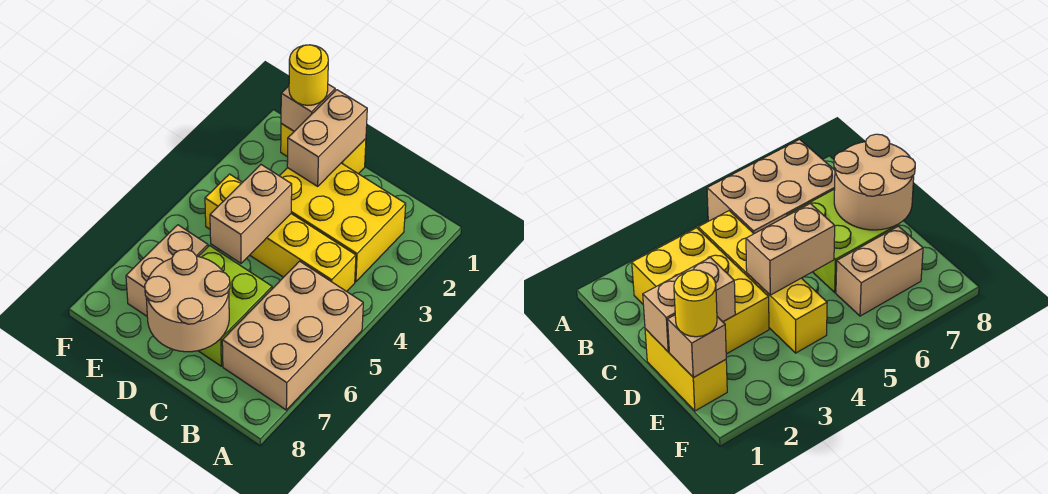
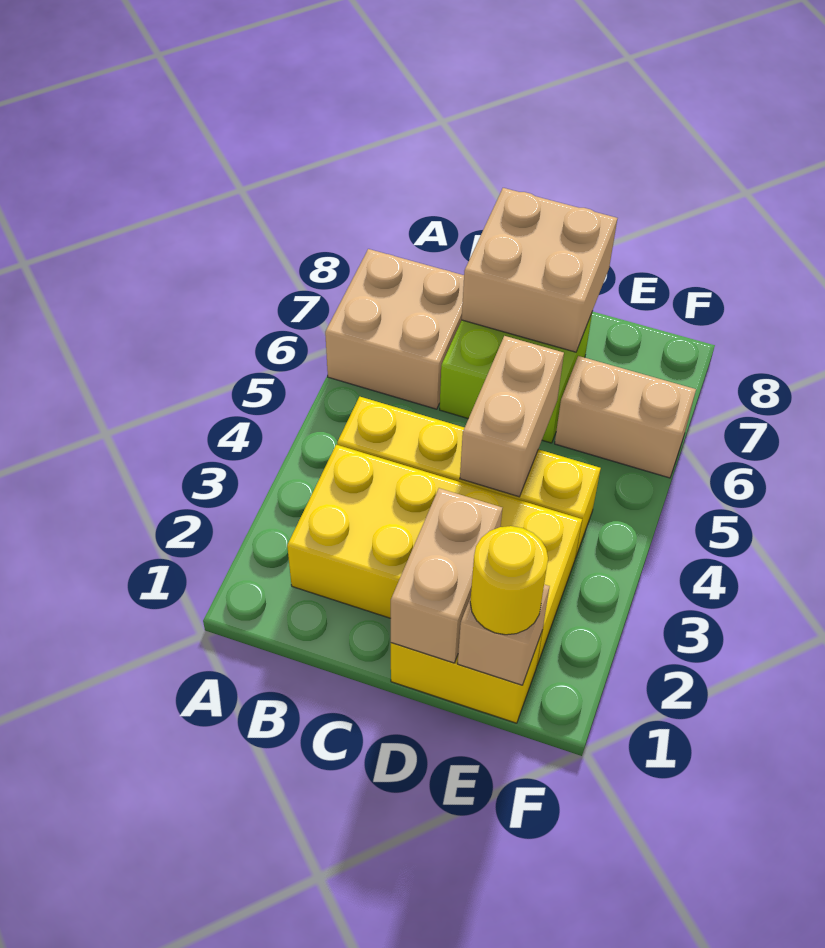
tan brick A5:B7 level 1 -> tan brick A6:B7 level 1
yellow brick B2:D3 level 1 -> yellow brick B2:E3 level 1
tan round brick C7:D8 level 2 -> tan brick C7:D8 level 2
tan brick E6:E7 level 1 -> tan brick E6:F6 level 1

